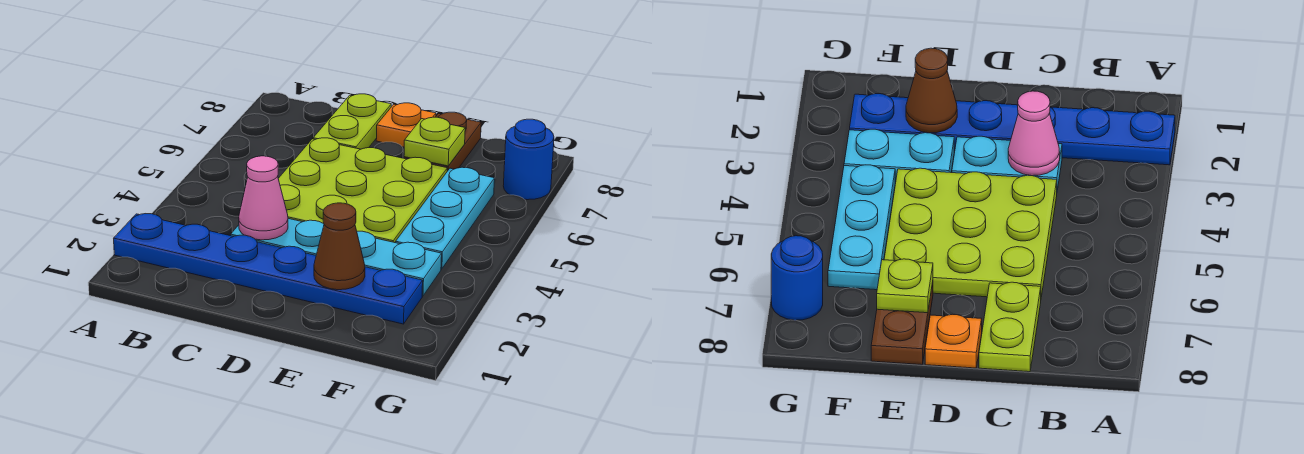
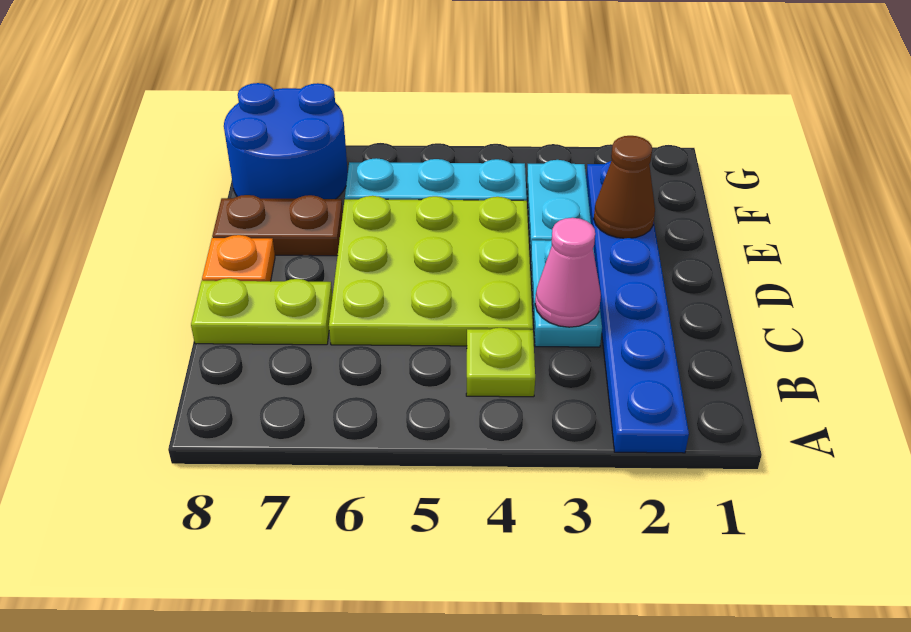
lime plate E7 level 2 -> lime plate B4 level 1
blue round brick G7 level 1 -> blue round brick F7:G8 level 1

